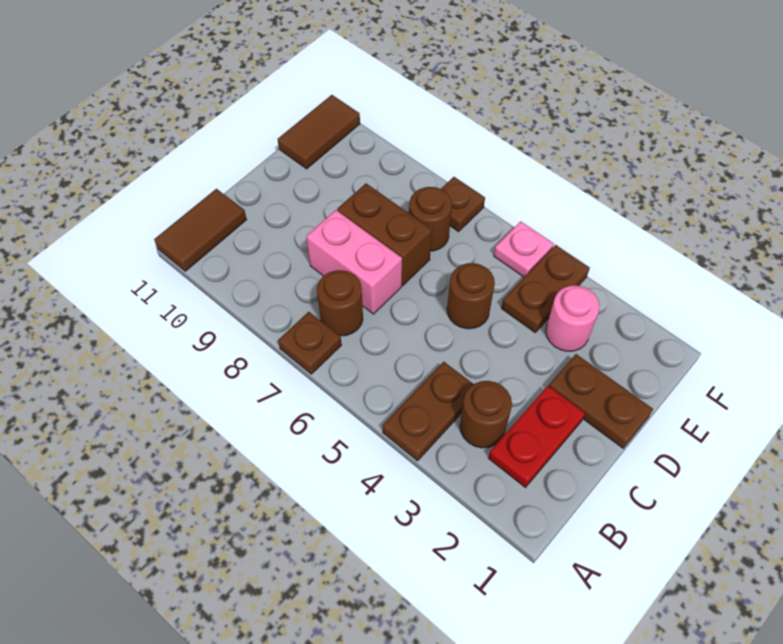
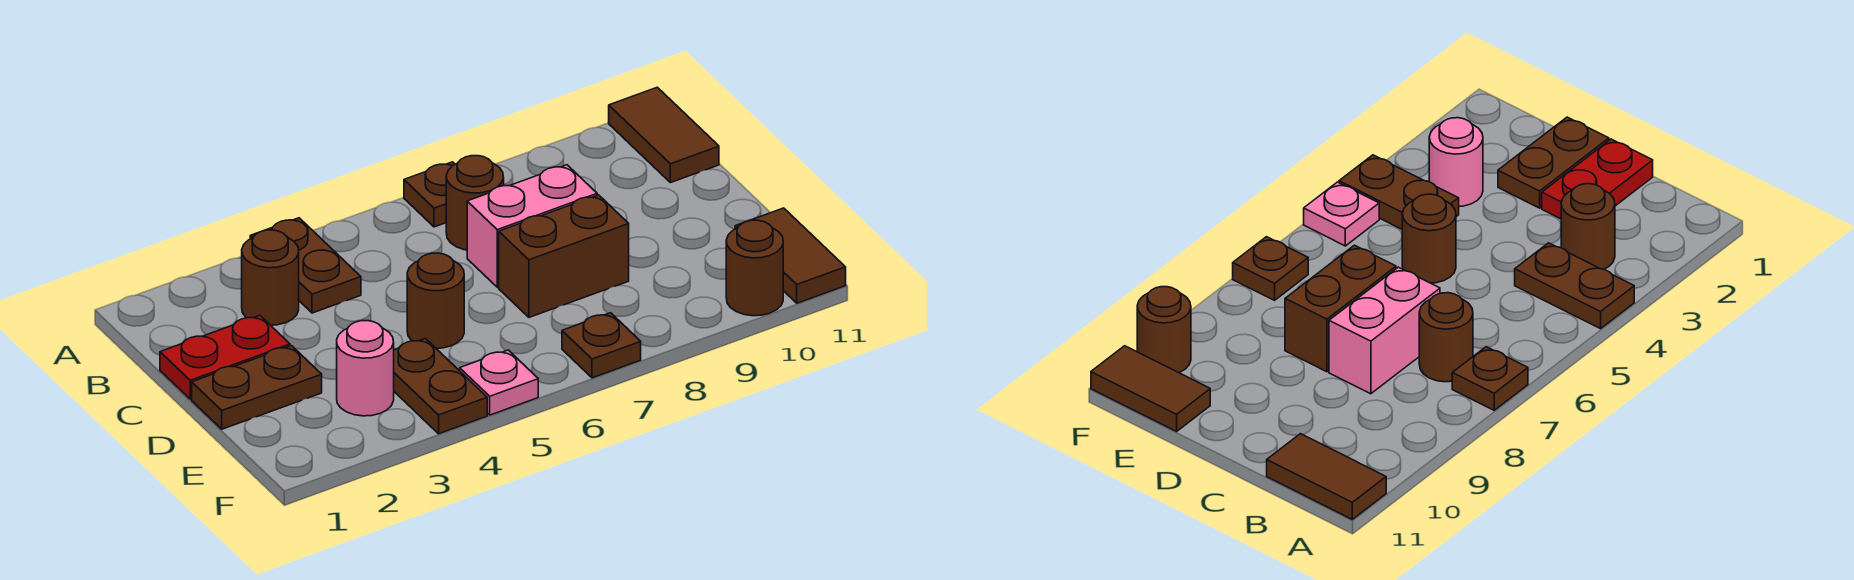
red plate B2:C2 level 1 -> red plate C1:C2 level 1
brown round brick E7 level 1 -> brown round brick F10 level 1

